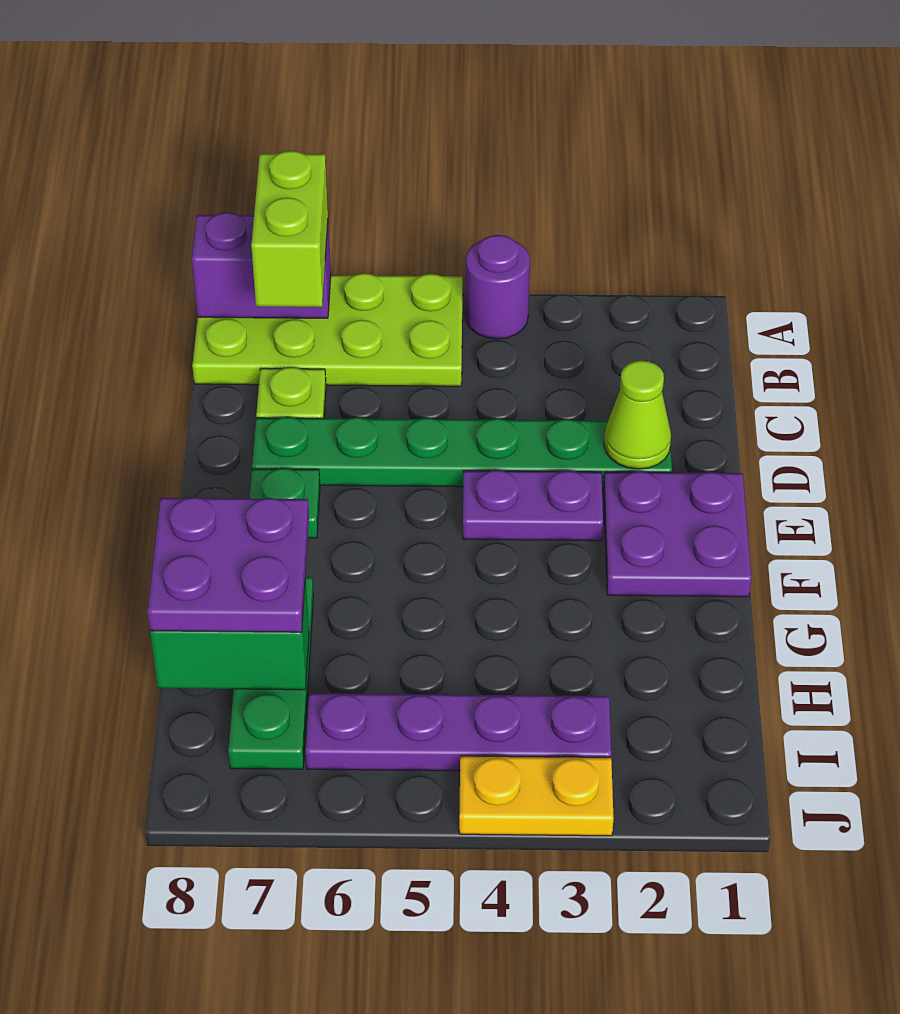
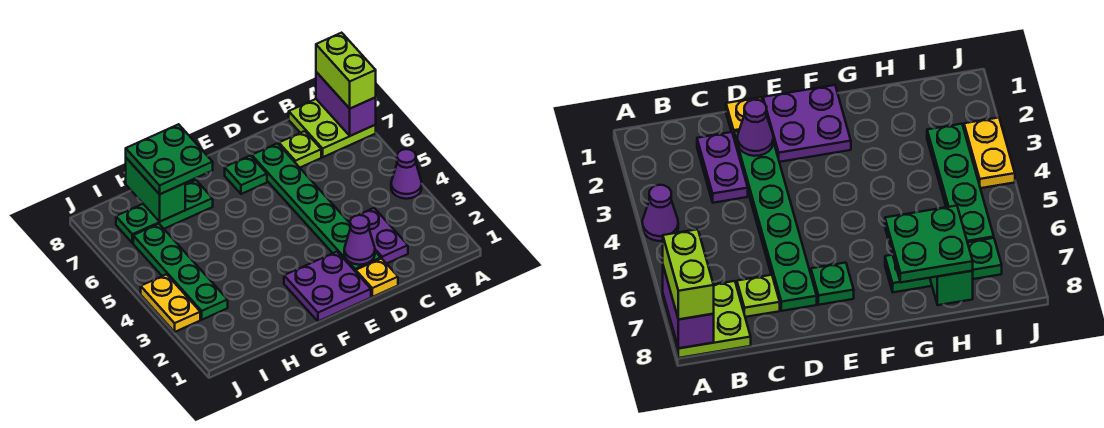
purple round brick A4 level 1 -> purple cone A4 level 1
lime plate A5:B8 level 1 -> lime plate A7:B8 level 1
lime brick A7:B7 level 3 -> lime brick A7:A8 level 3
none -> yellow plate D1 level 1
lime cone D2 level 2 -> purple cone D2 level 2
purple plate E3:E4 level 1 -> purple plate C2:C3 level 1
purple plate G7:H8 level 3 -> green plate G7:H8 level 3
purple plate I3:I6 level 1 -> green plate I3:I6 level 1

